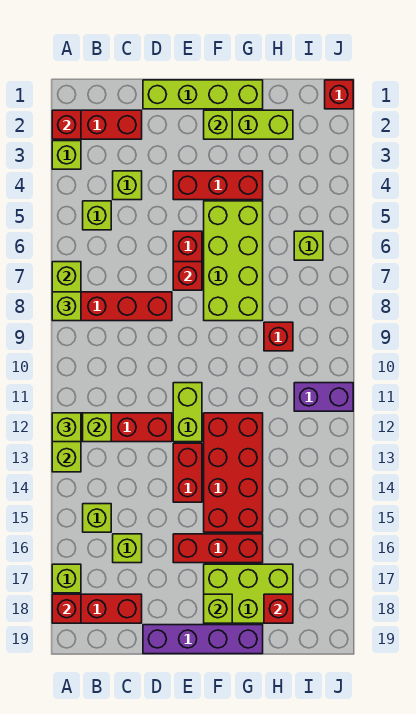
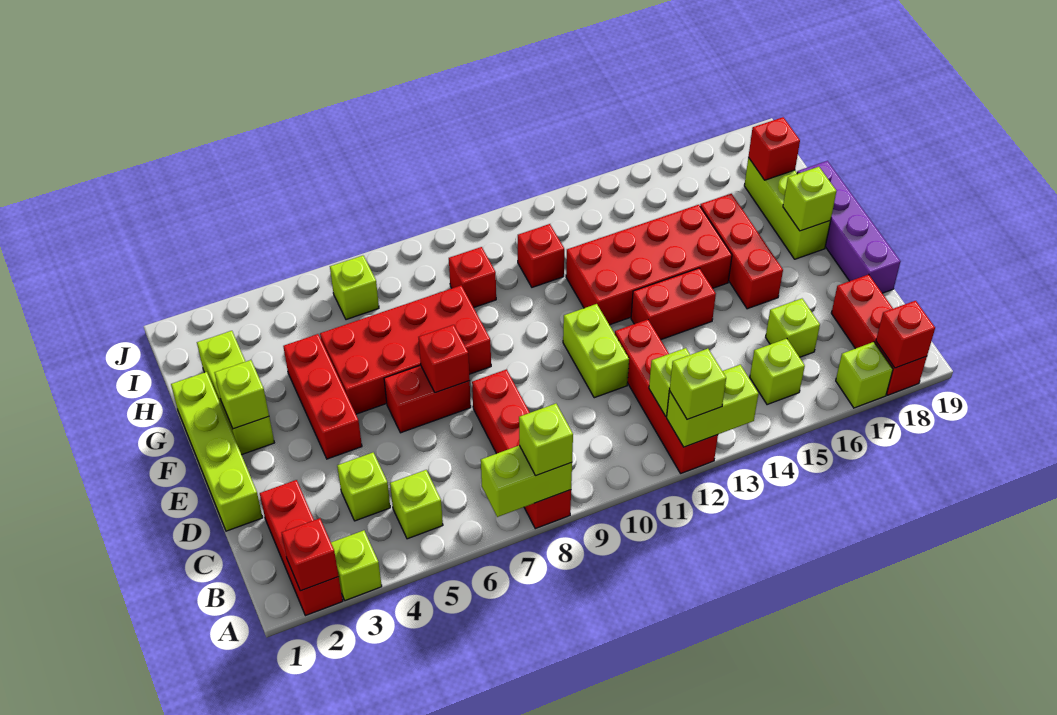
lime brick E11:E12 level 1 -> lime brick D11:E11 level 1
lime brick F5:G8 level 1 -> red brick F5:G8 level 1
lime brick F17:H18 level 1 -> lime brick F18:H18 level 1
purple brick I11:J11 level 1 -> none
red brick J1 level 1 -> red brick H11 level 1

